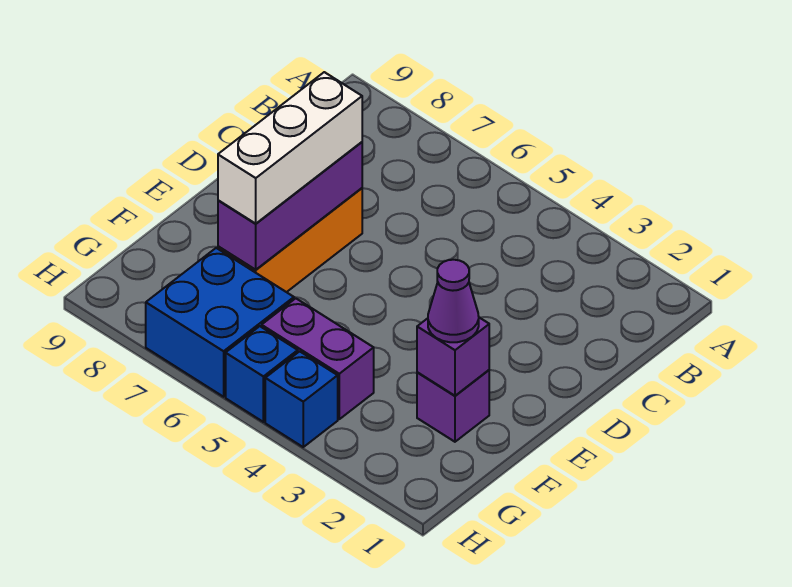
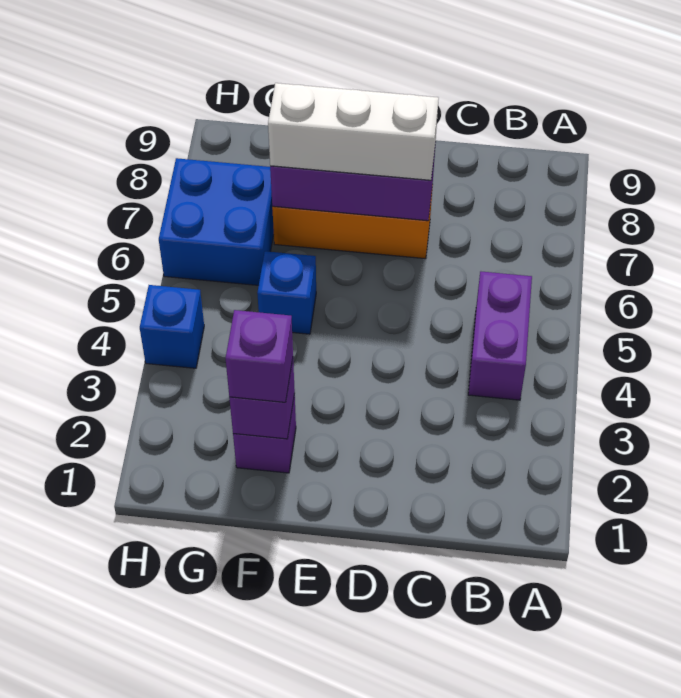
purple cone F2 level 3 -> purple brick F2 level 3
purple brick G4:G5 level 1 -> purple brick B4:B5 level 1
blue brick H5 level 1 -> blue brick F5 level 1

